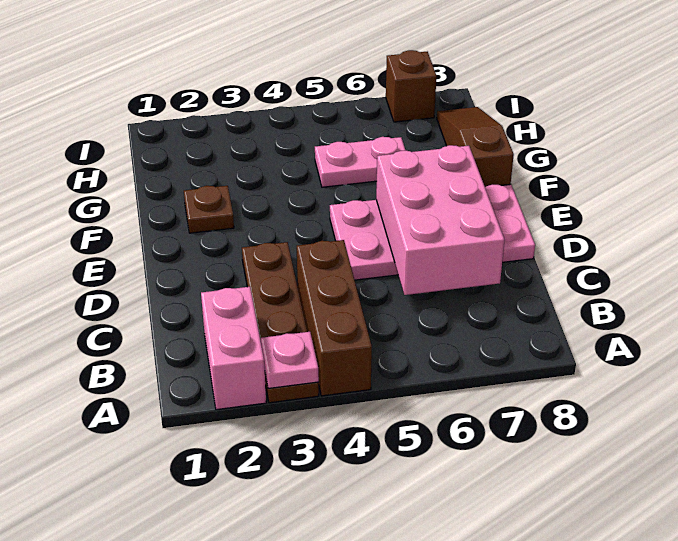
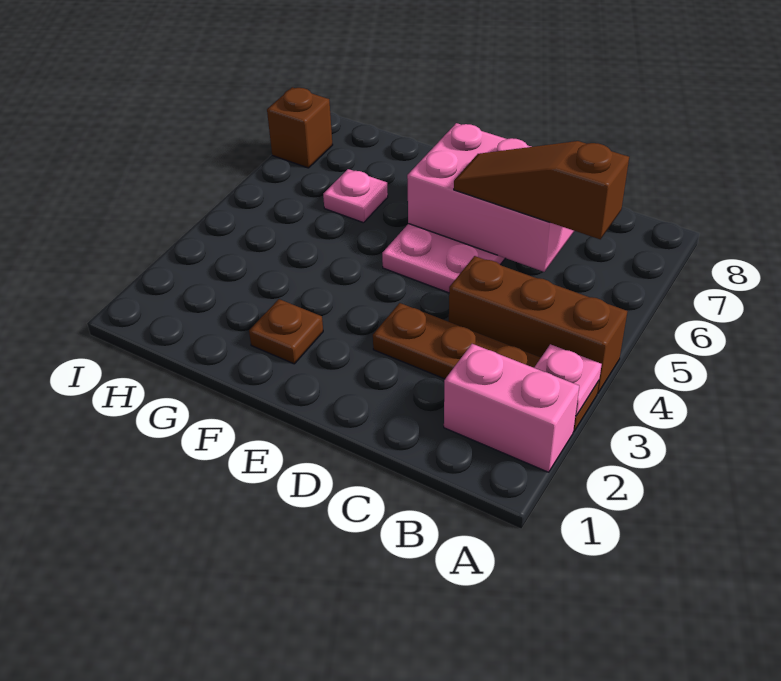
brown slope F8:H8 level 1 top F -> brown slope B6:D6 level 3 top B
pink plate G5:G6 level 1 -> pink plate G6 level 1

